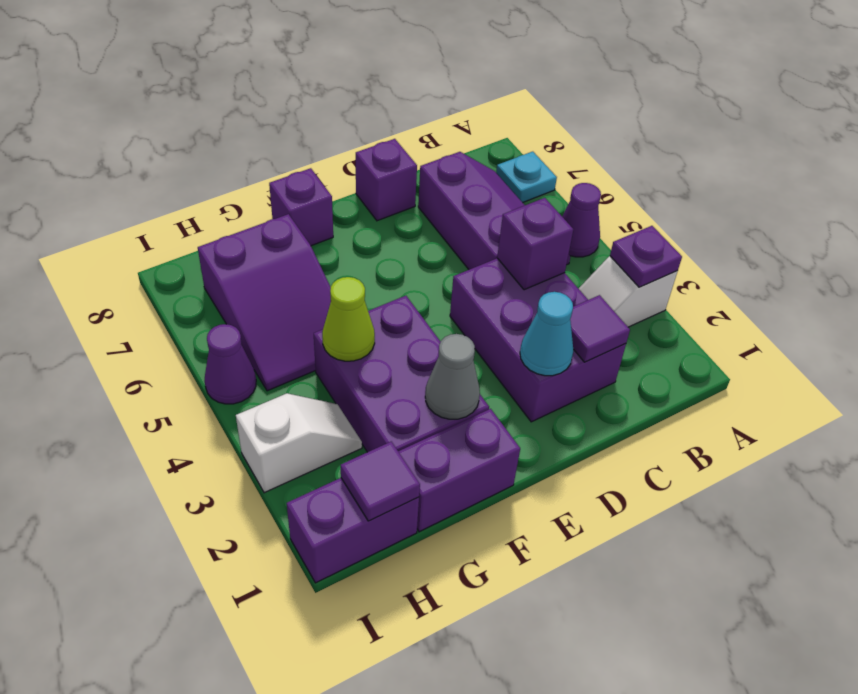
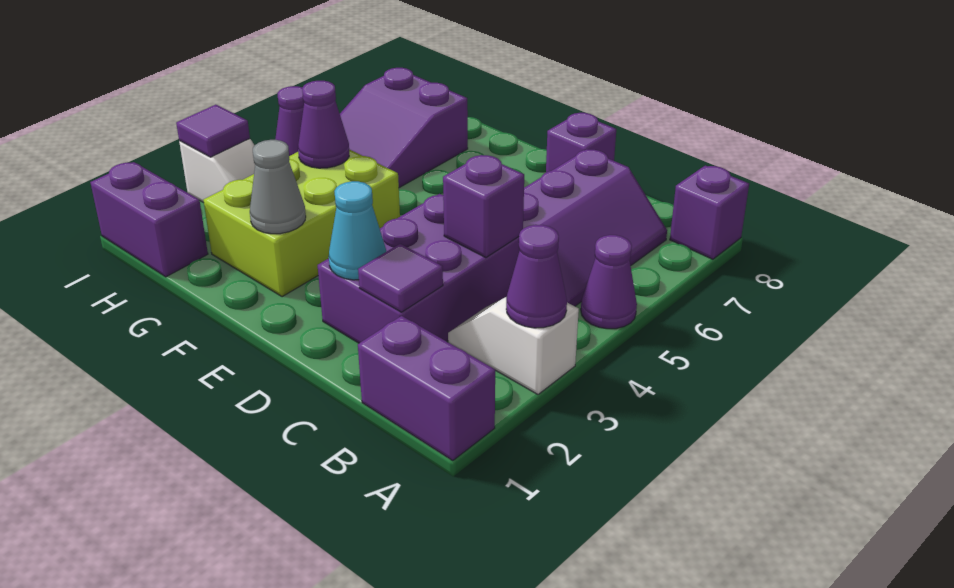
purple plate A3 level 2 -> purple cone A3 level 2
cyan plate A7 level 1 -> none
purple brick F1:G1 level 1 -> purple brick A1:B1 level 1
purple brick F2:G4 level 1 -> lime brick F2:G4 level 1
purple brick F8 level 1 -> purple brick A8 level 1
lime cone G4 level 2 -> purple cone G4 level 2
purple tile H1 level 2 -> purple tile I3 level 2

